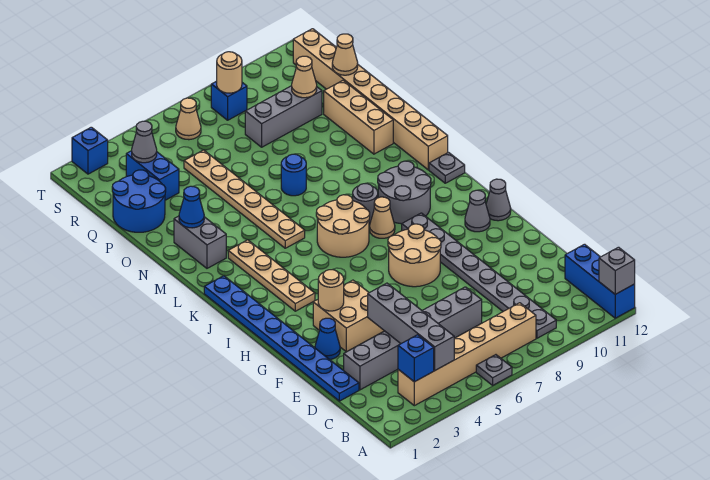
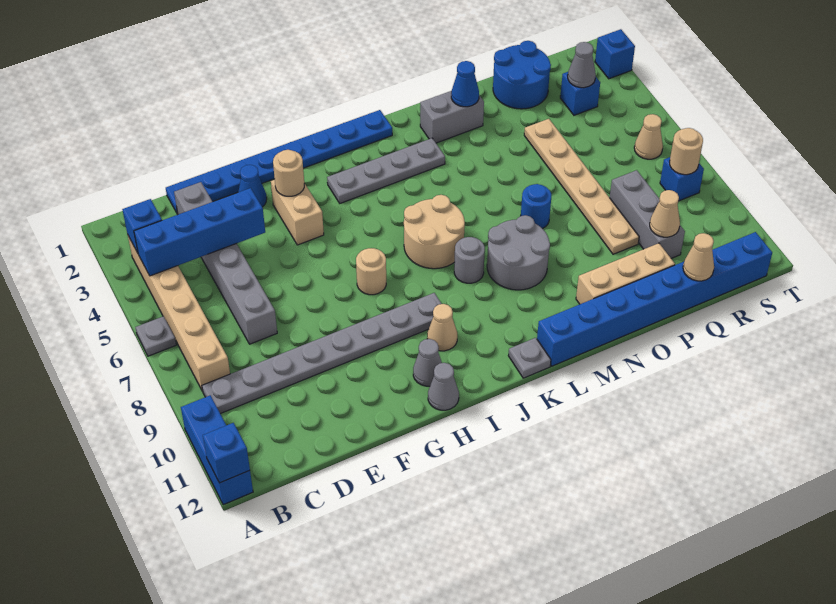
blue brick A12:C12 level 1 -> blue brick A10:A12 level 1
grey brick A12 level 2 -> blue brick A12 level 2
grey brick B4:E4 level 2 -> blue brick B4:E4 level 2
tan brick F3:G4 level 1 -> tan brick G3:G4 level 1
tan round brick G7:H8 level 1 -> tan round brick H7 level 1
tan plate I3:L3 level 1 -> grey plate I3:L3 level 1
tan cone J8 level 1 -> tan cone I10 level 1
grey round brick J9:K10 level 1 -> grey round brick L8:M9 level 1
tan plate L5:Q5 level 1 -> tan plate P4:P9 level 1
tan brick L12:S12 level 1 -> blue brick L12:S12 level 1
blue brick Q3:R3 level 1 -> blue brick R3 level 1

